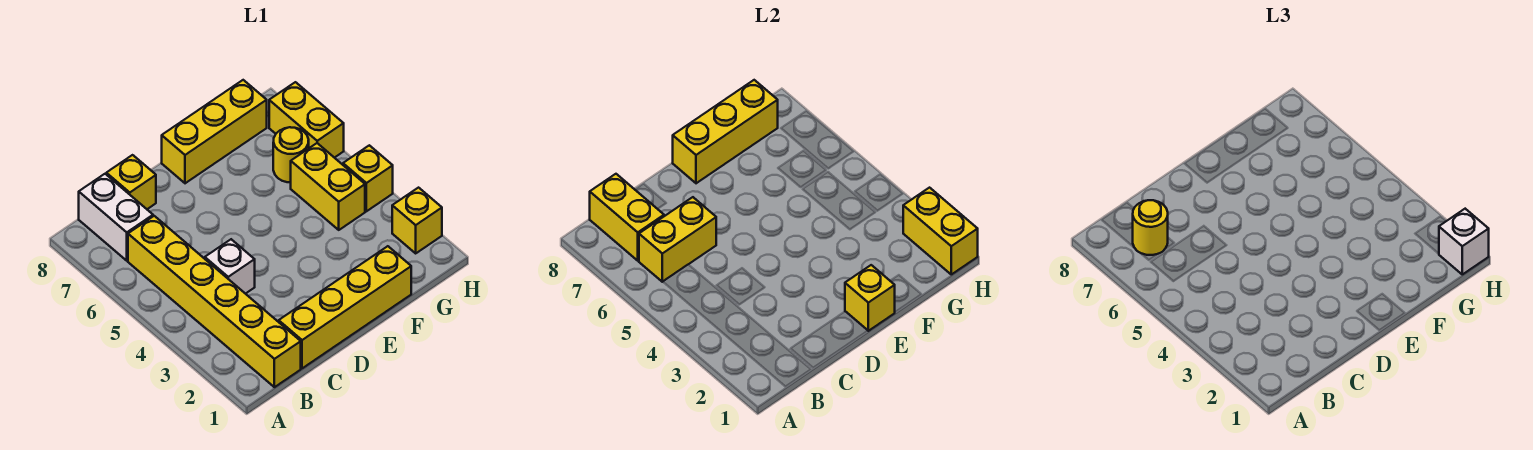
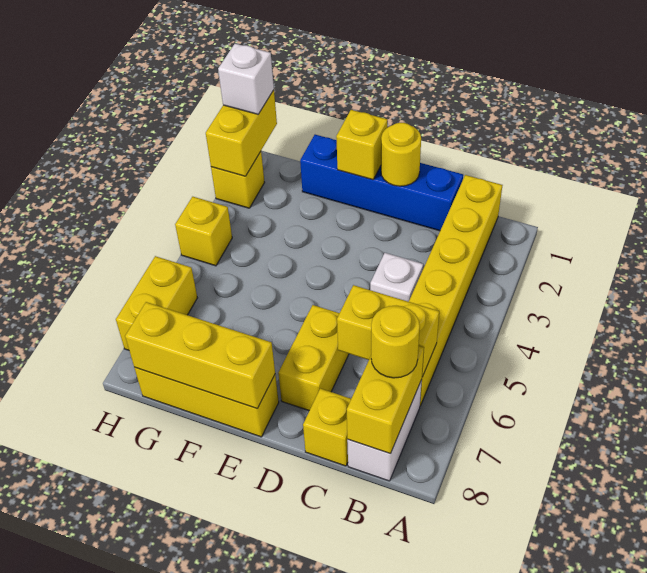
yellow brick C1:F1 level 1 -> blue brick C1:F1 level 1
yellow brick G4:G5 level 1 -> yellow brick D6:D7 level 1
yellow round brick G6 level 1 -> yellow round brick D1 level 2

